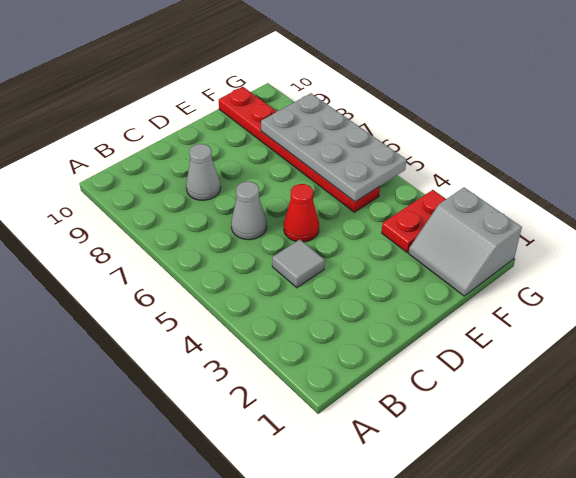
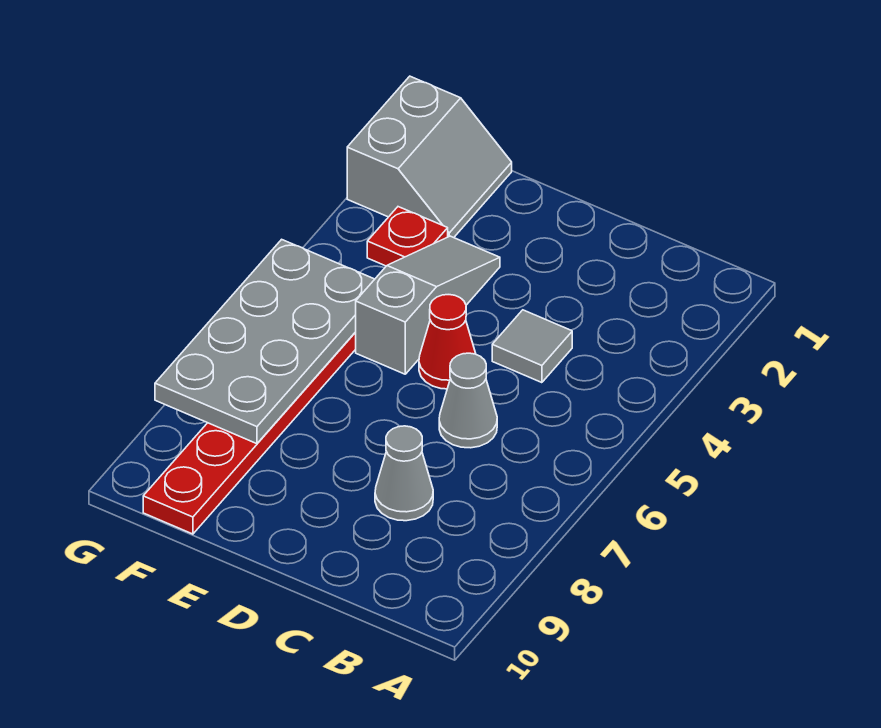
none -> grey slope E3:E5 level 1 top 5
red plate F3:G3 level 1 -> red plate F3 level 1

